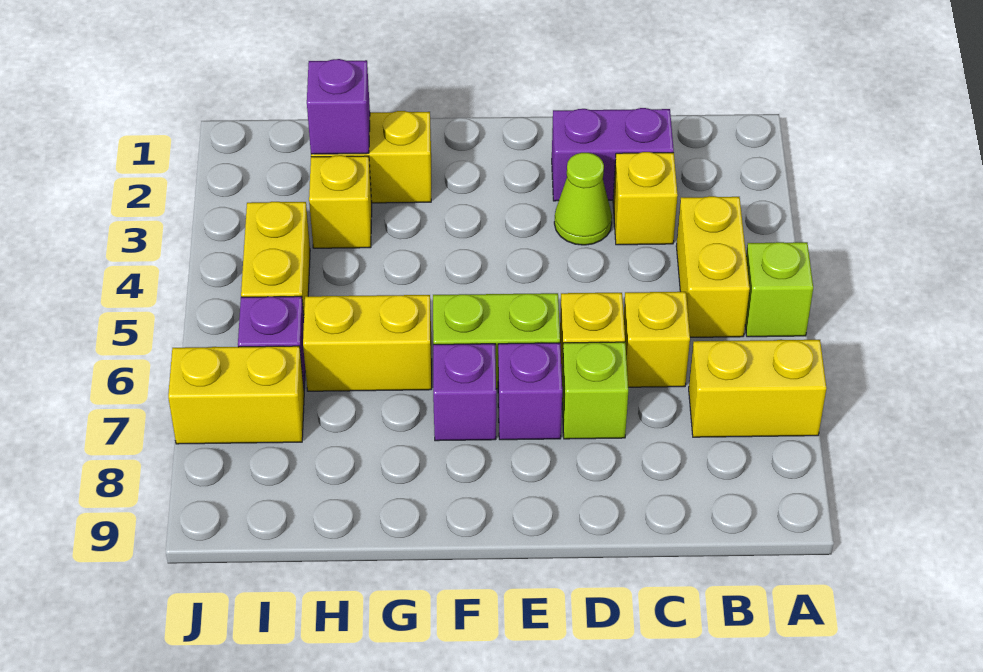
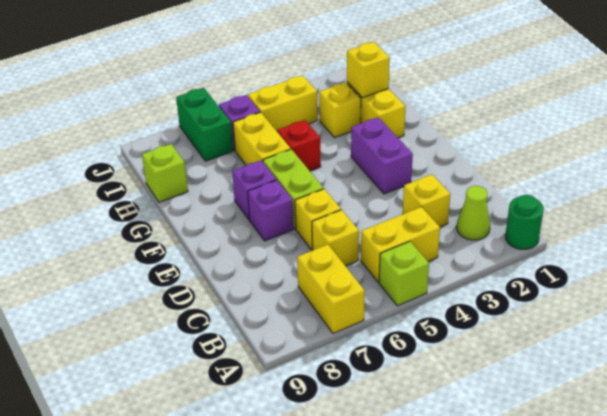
none -> green round brick A1 level 1
purple brick C2:D2 level 1 -> purple brick E3:F3 level 1
lime cone D3 level 1 -> lime cone B2 level 1
lime brick D7 level 1 -> lime brick H9 level 1
none -> red brick G5 level 1
purple brick H2 level 2 -> yellow brick H2 level 2
yellow brick I7:J7 level 1 -> green brick I7:J7 level 1

